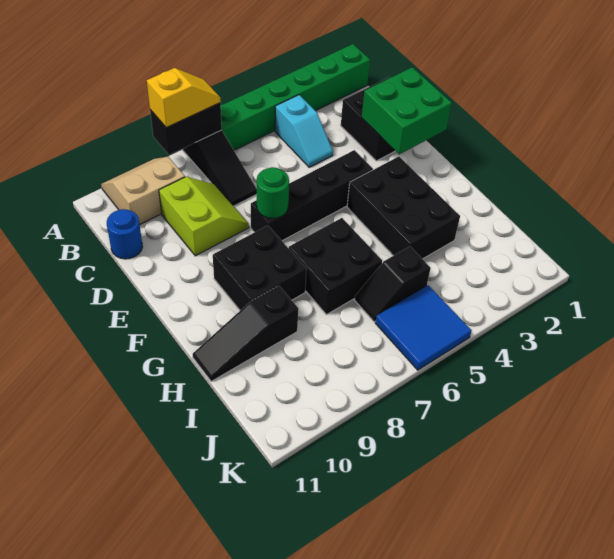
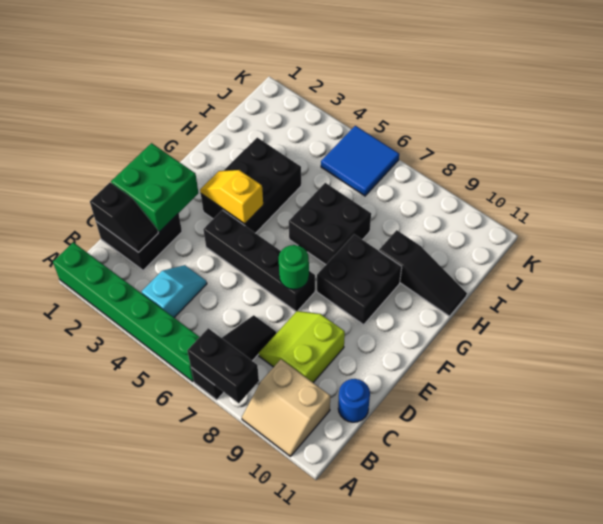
yellow slope A7:A8 level 3 top 8 -> yellow slope F3:F4 level 2 top 4
black slope I5:I6 level 1 top 5 -> black slope C1:C2 level 2 top 1

